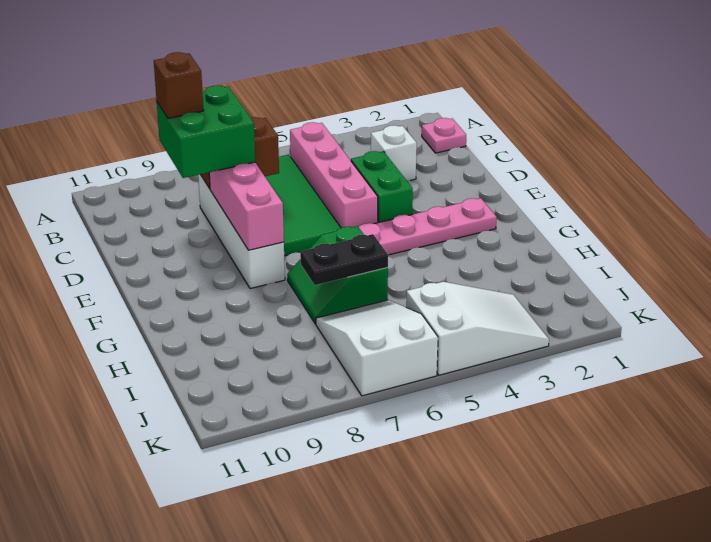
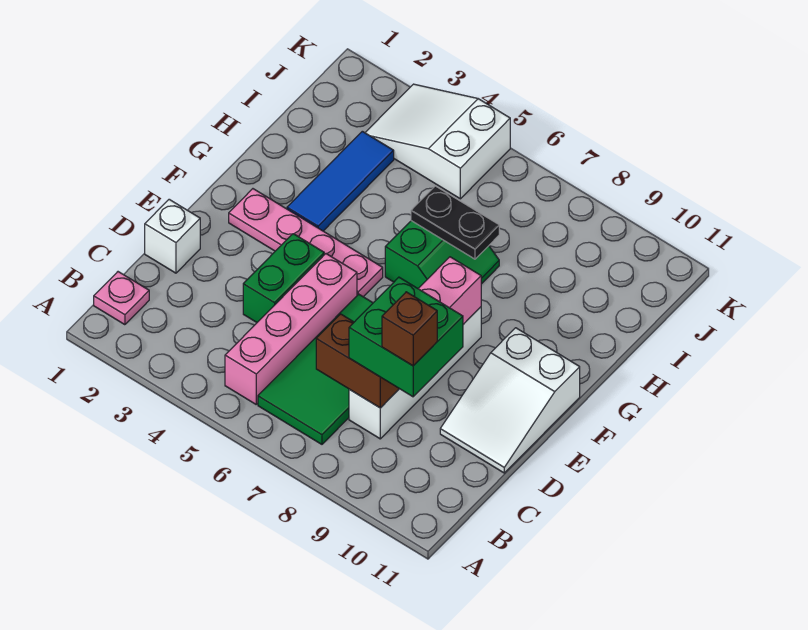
white brick C3 level 1 -> white brick D1 level 1
none -> blue tile G3:I3 level 1
white slope I6:K7 level 1 top K -> white slope D10:F11 level 1 top F

